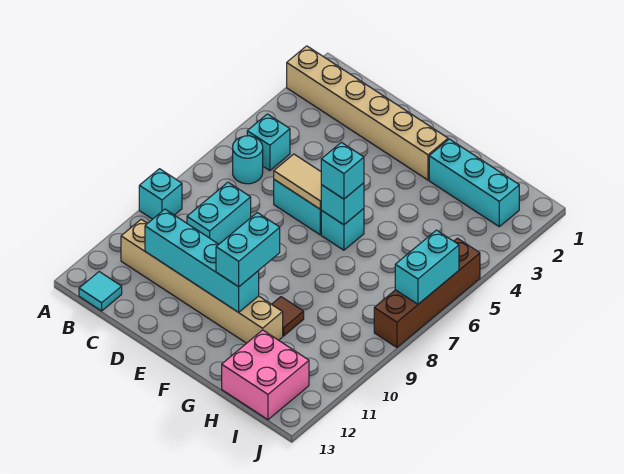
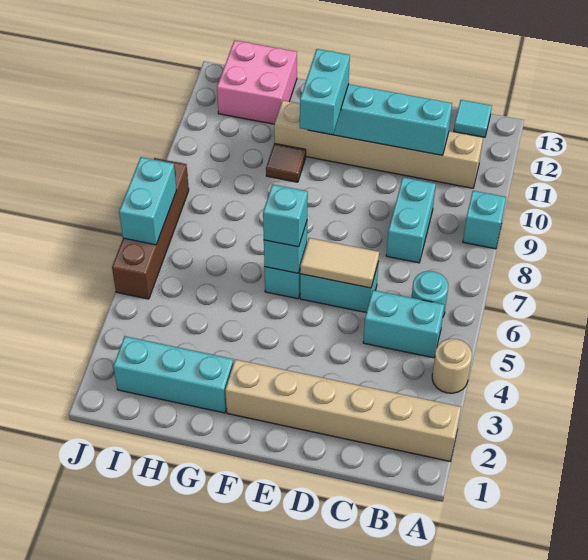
none -> tan round brick A4 level 1
cyan brick B5 level 1 -> cyan brick B5:C5 level 1

